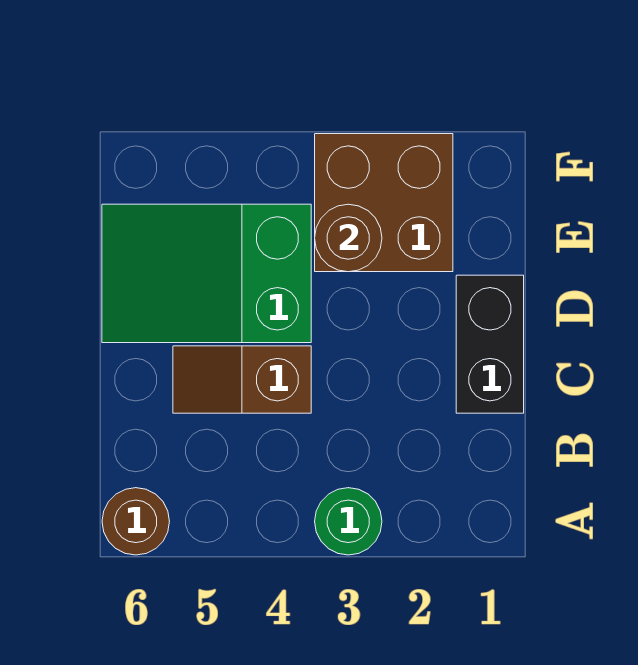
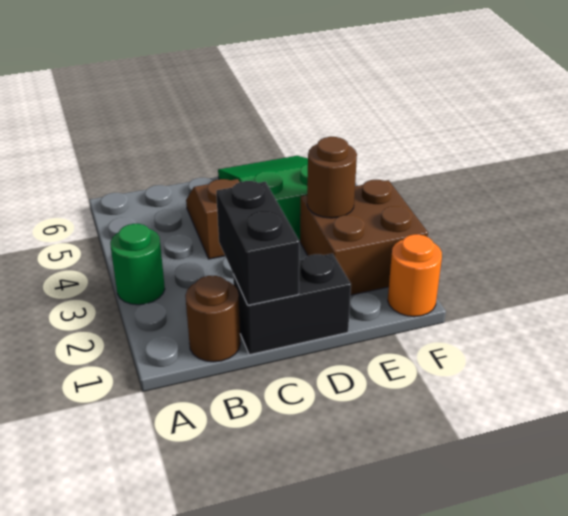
brown round brick A6 level 1 -> brown round brick B1 level 1
none -> black brick C1:C2 level 2
none -> orange round brick F1 level 1

